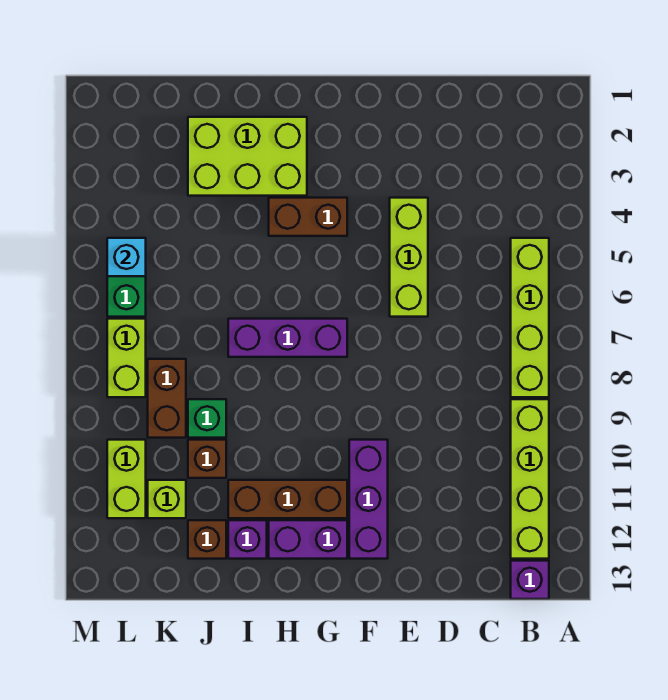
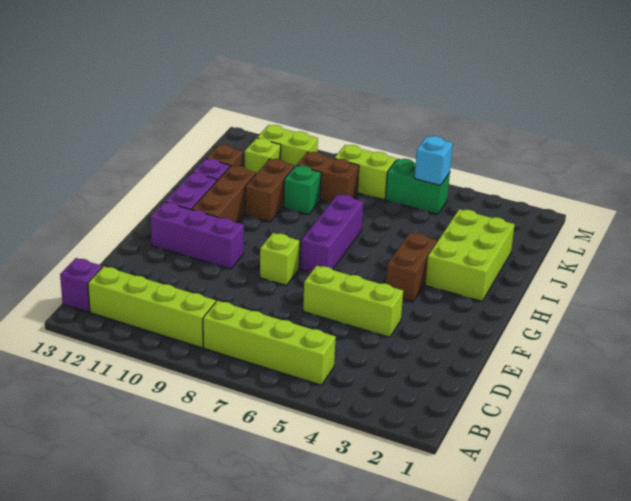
none -> lime brick F8 level 1
brown brick J10 level 1 -> brown brick I10:J10 level 1

